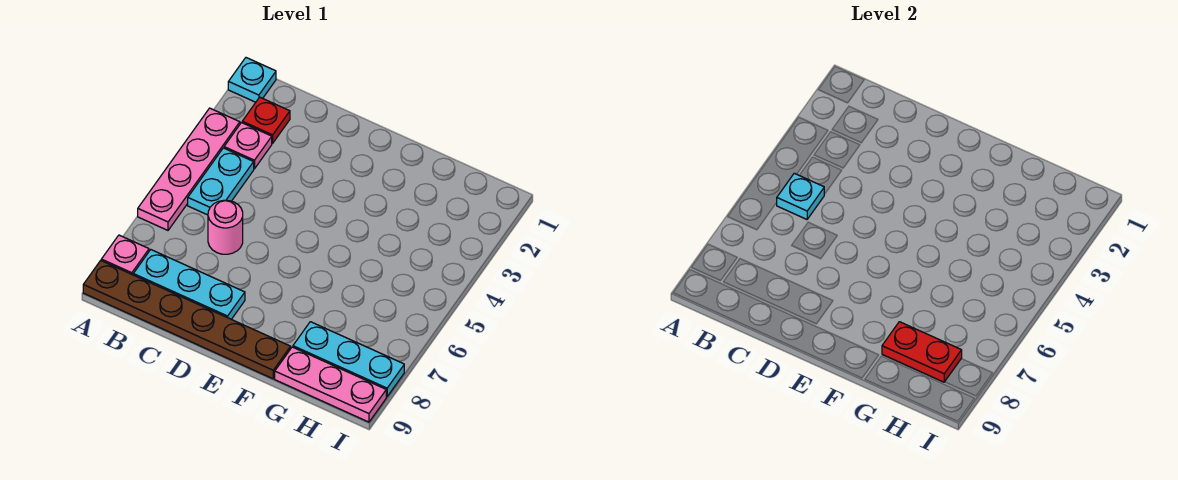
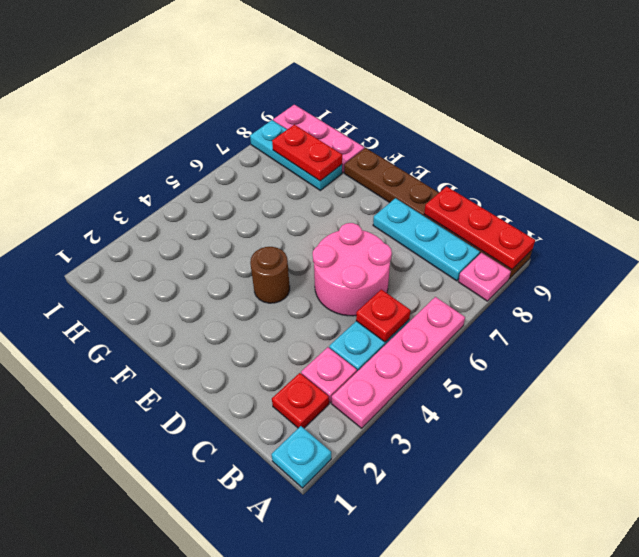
none -> red plate A9:C9 level 2
cyan plate B5 level 2 -> red plate B5 level 2
pink round brick C6 level 1 -> pink round brick C5:D6 level 1
none -> brown round brick E4 level 1

